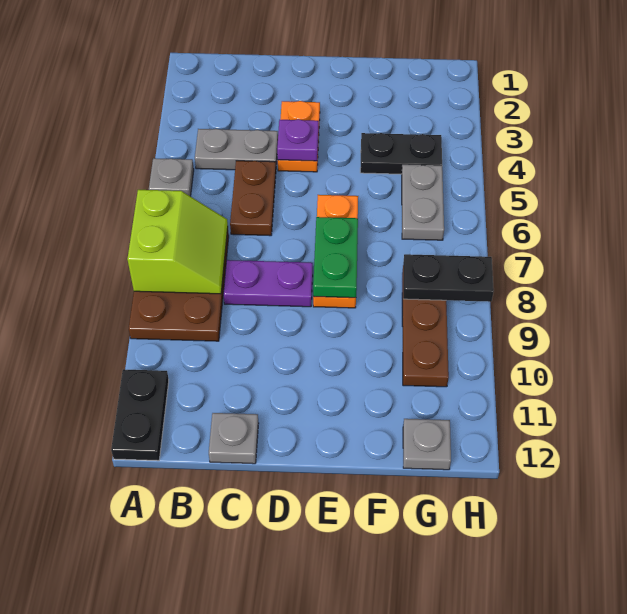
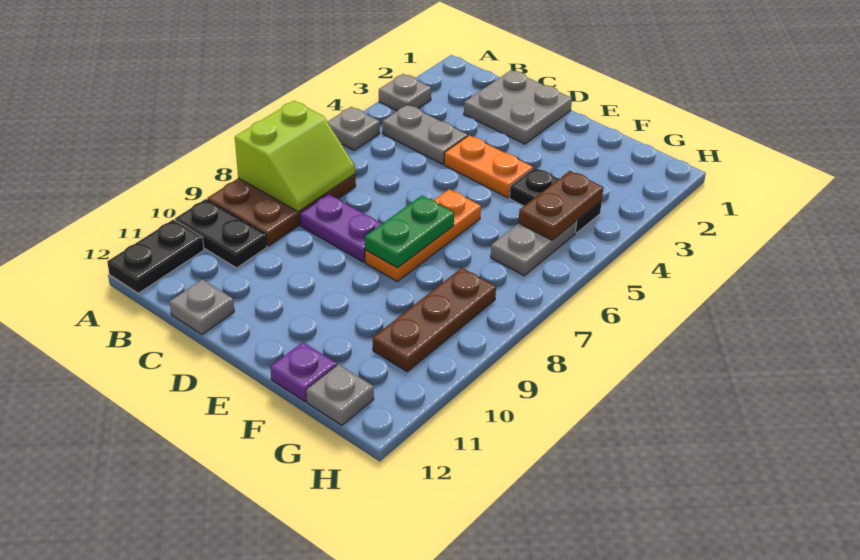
none -> grey plate A3 level 1
none -> grey plate C1:D2 level 1
brown plate C5:C6 level 1 -> brown plate G4:G5 level 2
orange plate D3:D4 level 1 -> orange plate D4:E4 level 1
purple plate D4 level 2 -> purple plate F12 level 1
black plate G8:H8 level 2 -> black plate A10:B10 level 1

